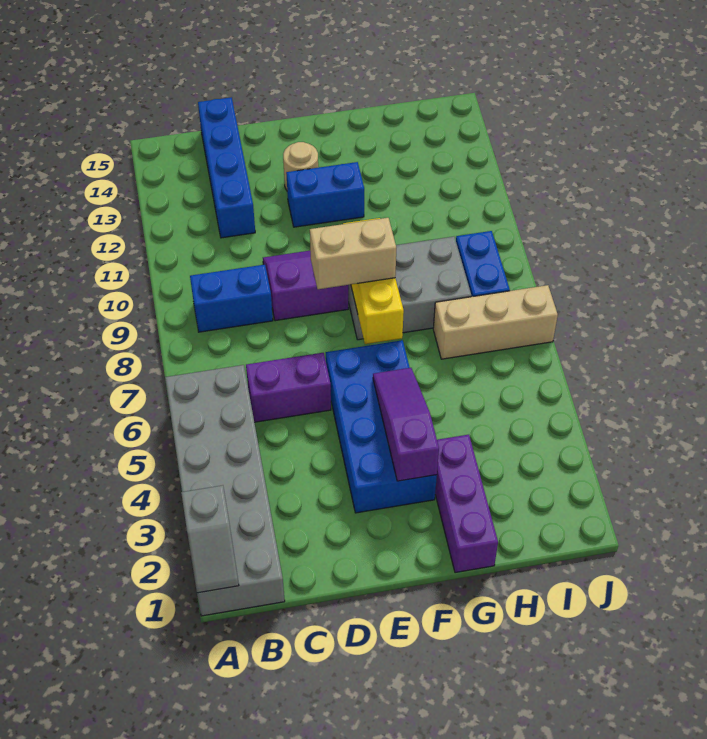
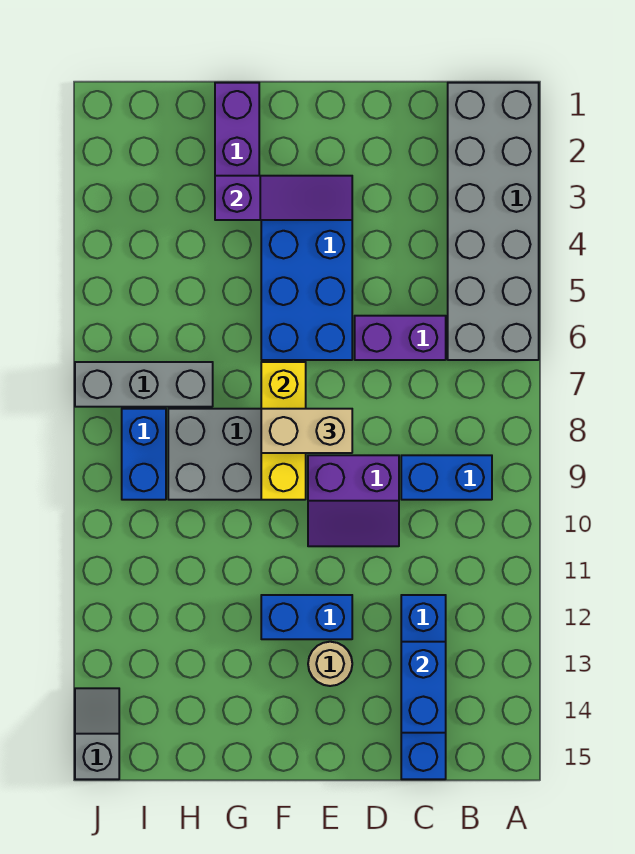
grey slope A1:A2 level 2 top 2 -> grey slope J14:J15 level 1 top 15
none -> blue brick C13:C14 level 2
purple slope F3:F5 level 2 top 3 -> purple slope E3:G3 level 2 top G
tan brick H7:J7 level 1 -> grey brick H7:J7 level 1

